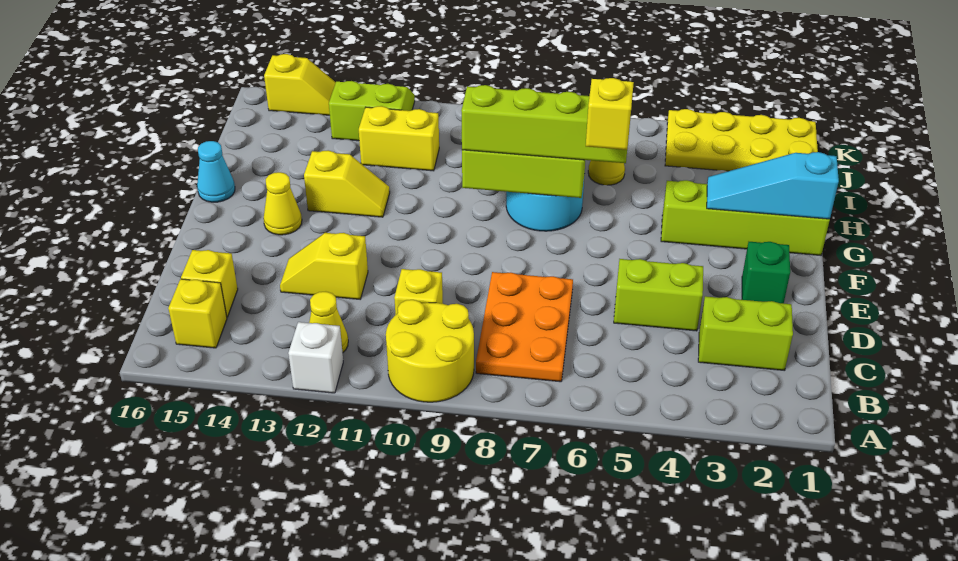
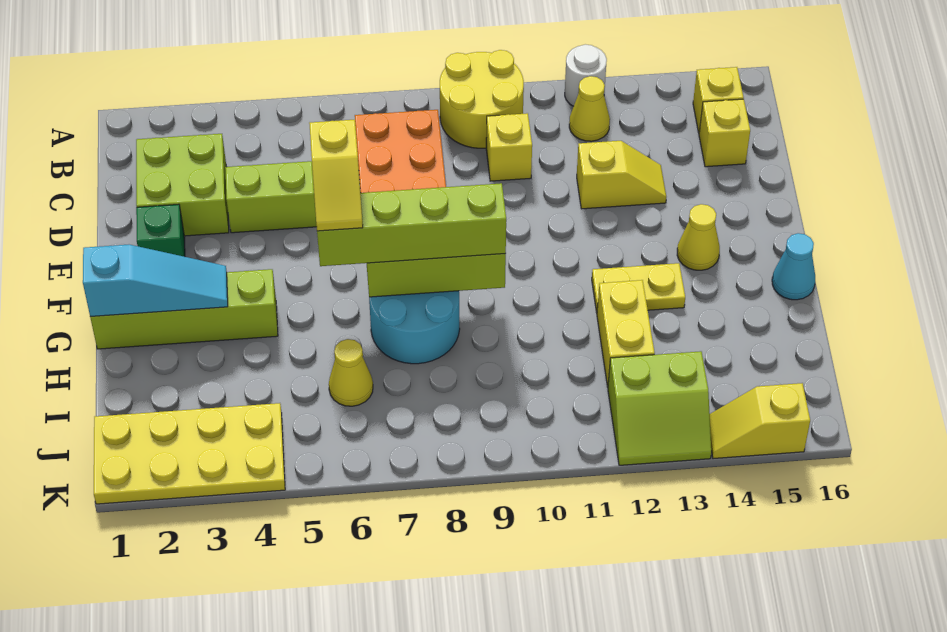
white brick A12 level 1 -> white round brick A12 level 1
lime brick C2:C3 level 1 -> lime brick C2:D3 level 1
yellow slope G12:G13 level 1 top 13 -> yellow plate G12:G13 level 1
yellow brick I11:I12 level 1 -> yellow brick H12:I12 level 1

